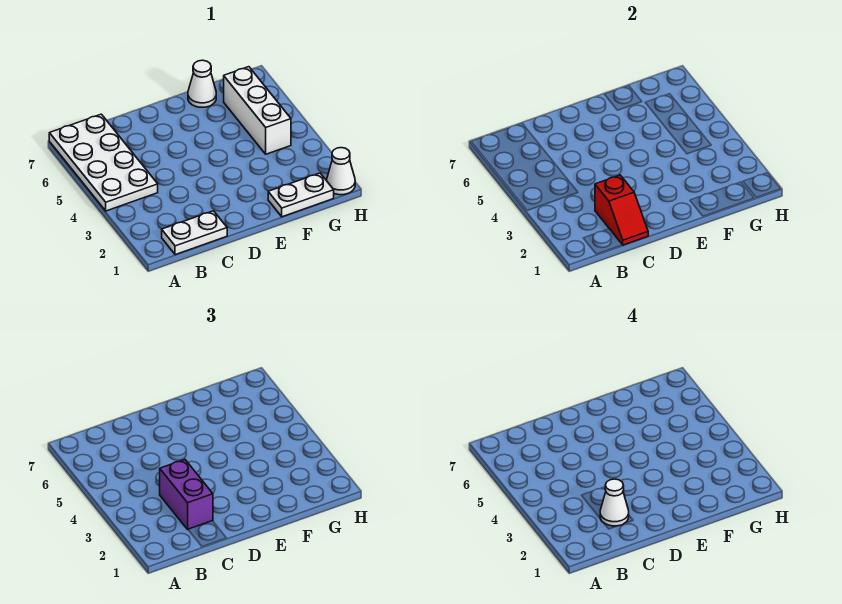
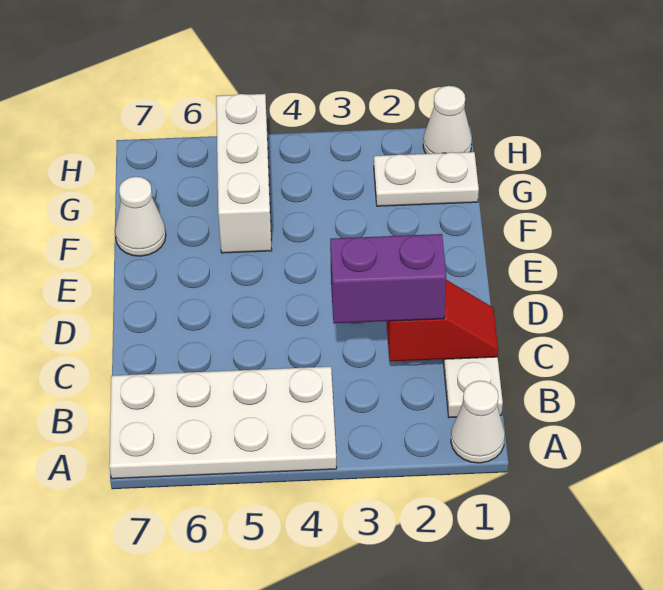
white cone C2 level 4 -> white cone A1 level 1
white plate F1:G1 level 1 -> white plate G1:G2 level 1
white brick G4:G6 level 1 -> white brick F5:H5 level 1

